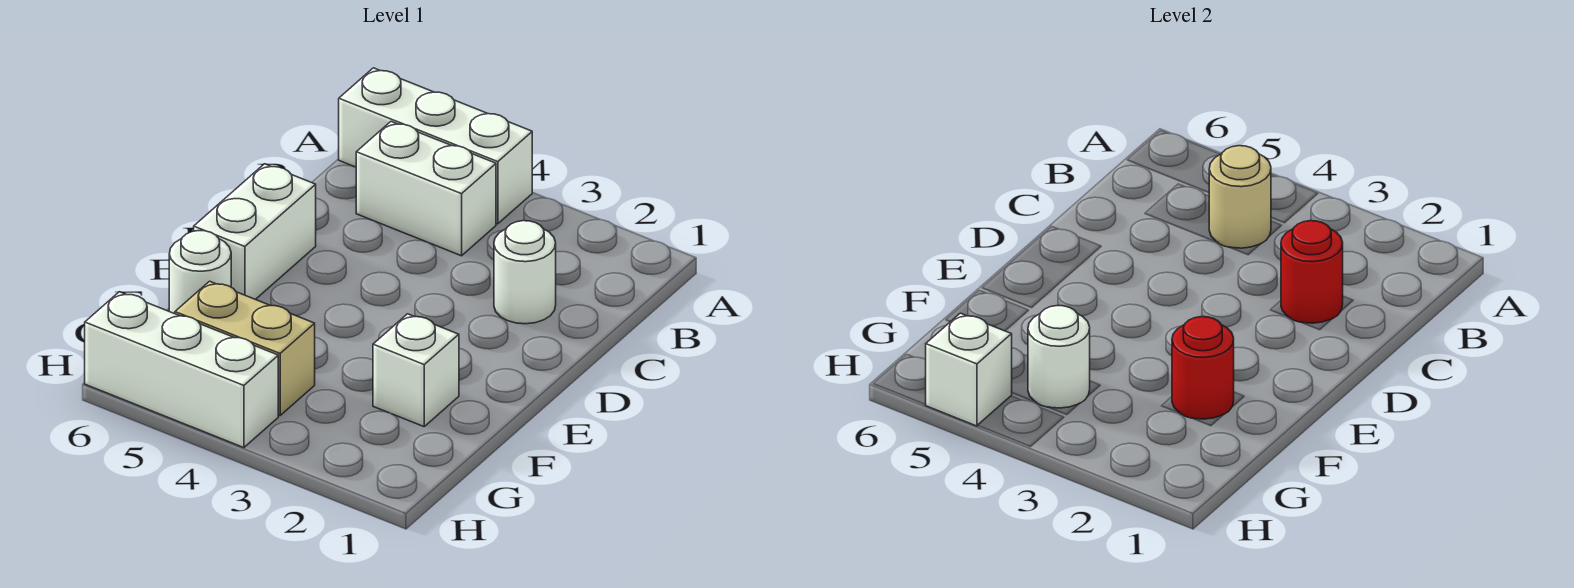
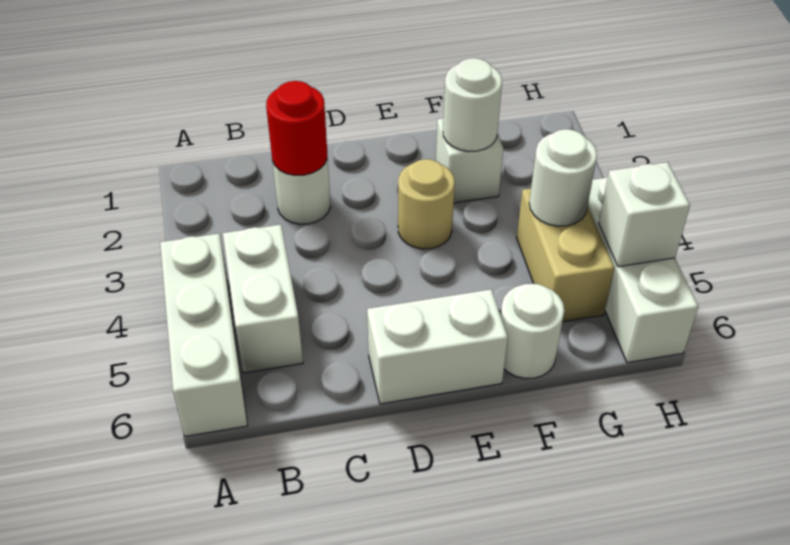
tan round brick B4 level 2 -> tan round brick E3 level 1
red round brick F2 level 2 -> white round brick F2 level 2

